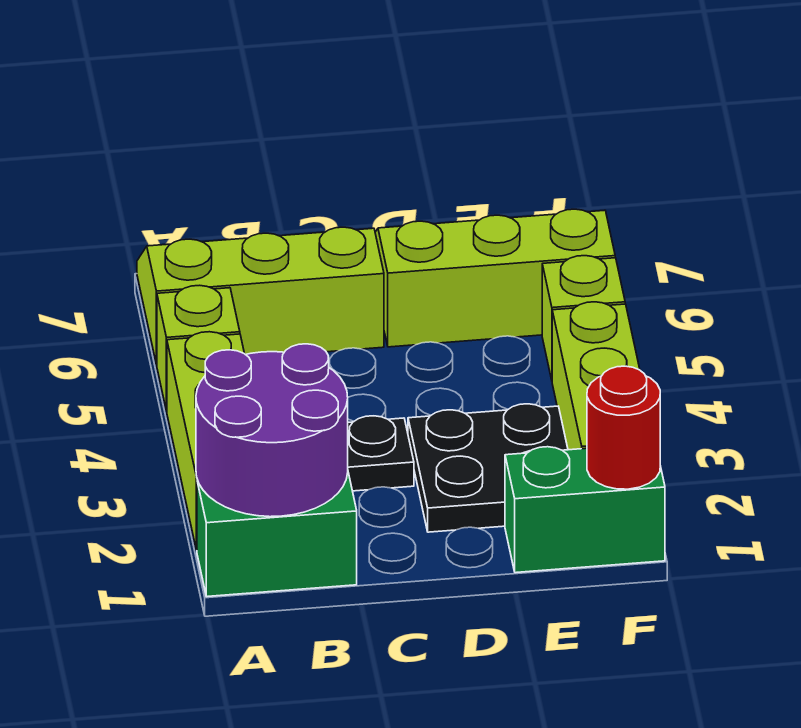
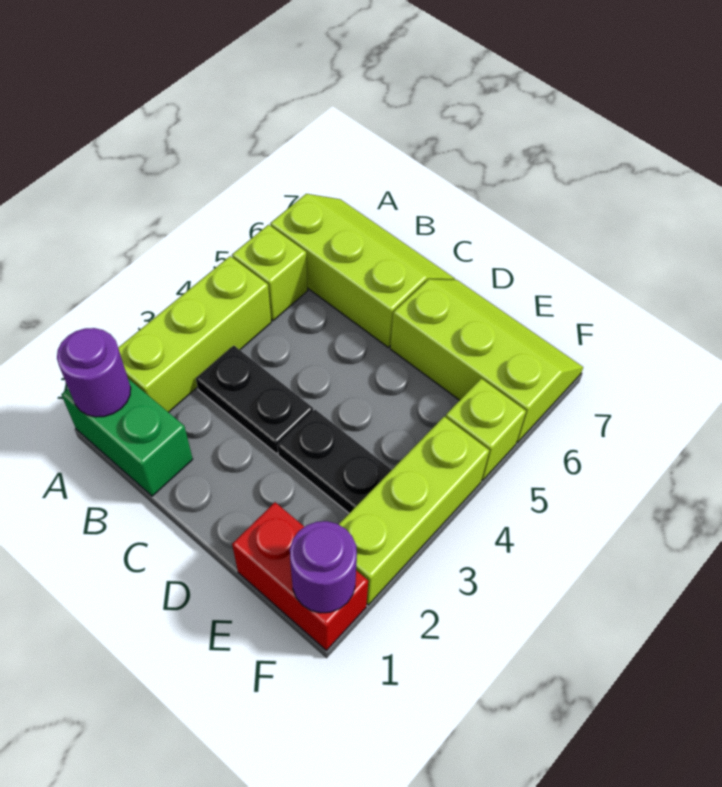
purple round brick A1:B2 level 2 -> purple round brick A1 level 2
black plate D2:E3 level 1 -> black plate D3:E3 level 1
green brick E1:F1 level 1 -> red brick E1:F1 level 1
red round brick F1 level 2 -> purple round brick F1 level 2

